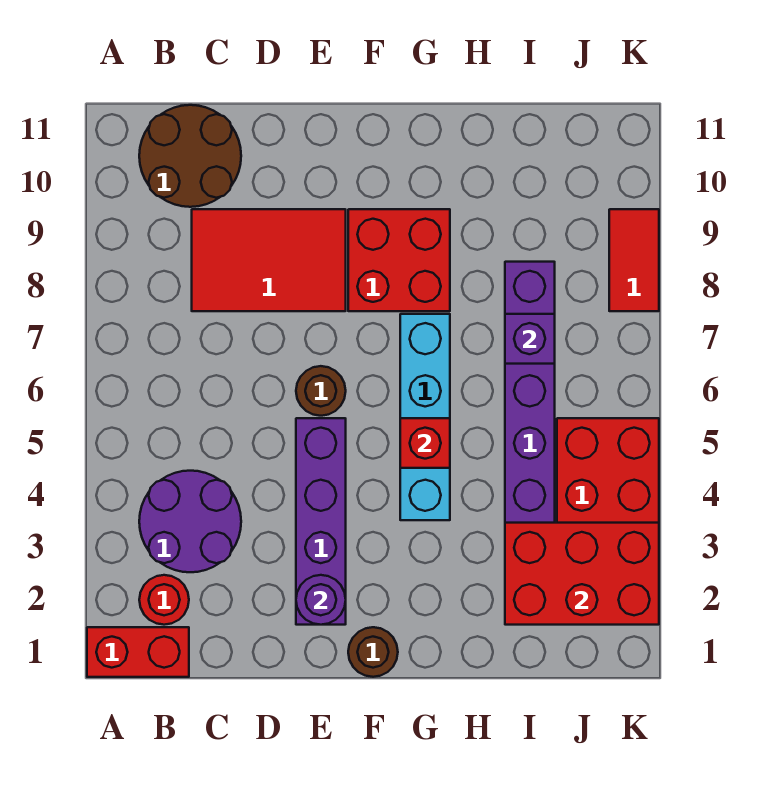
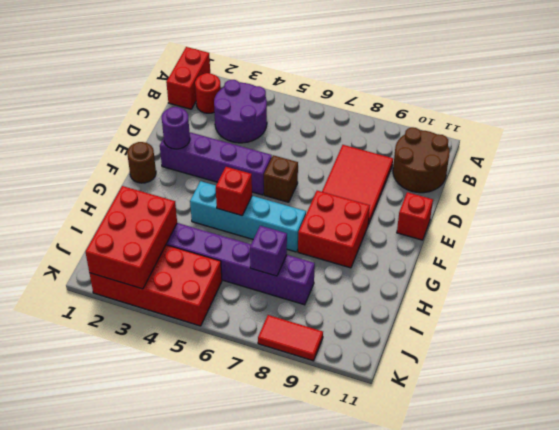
brown round brick E6 level 1 -> brown brick E6 level 1
none -> red brick E11 level 1

